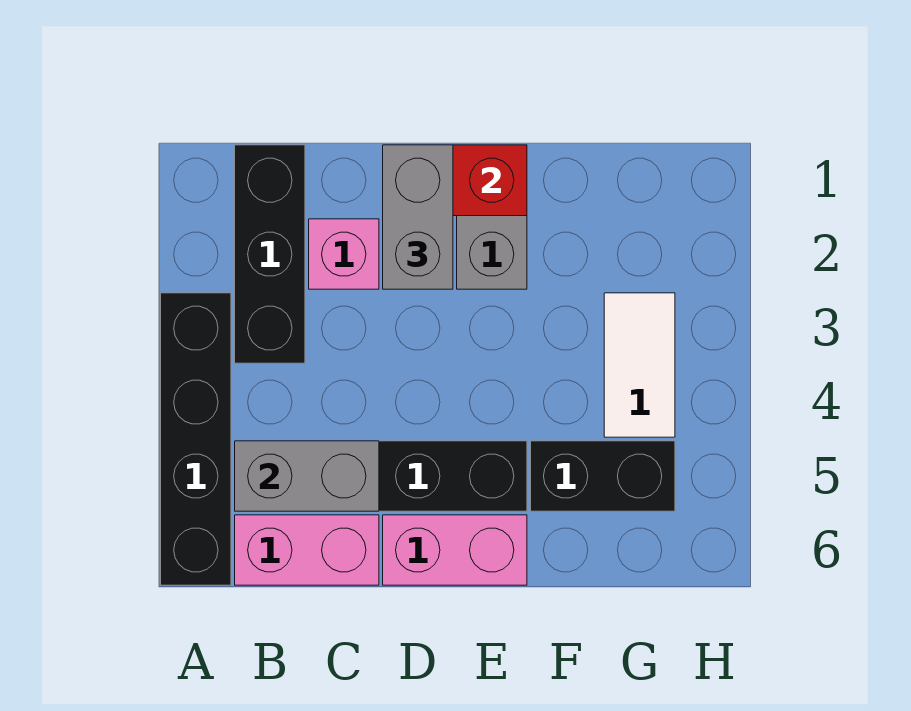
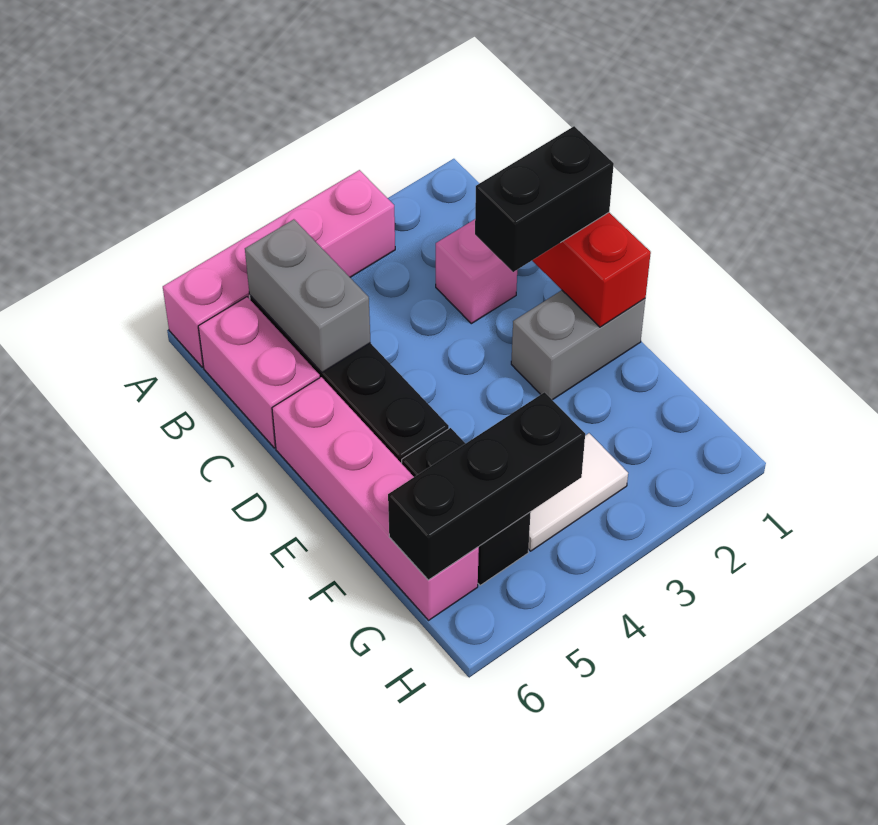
black brick A3:A6 level 1 -> pink brick A3:A6 level 1
black brick B1:B3 level 1 -> black brick G4:G6 level 2
grey brick D1:D2 level 3 -> black brick D1:D2 level 3
pink brick D6:E6 level 1 -> pink brick D6:G6 level 1

